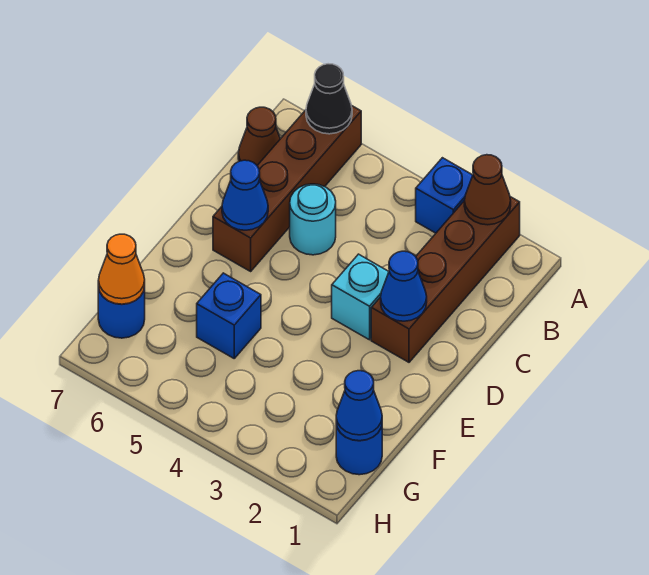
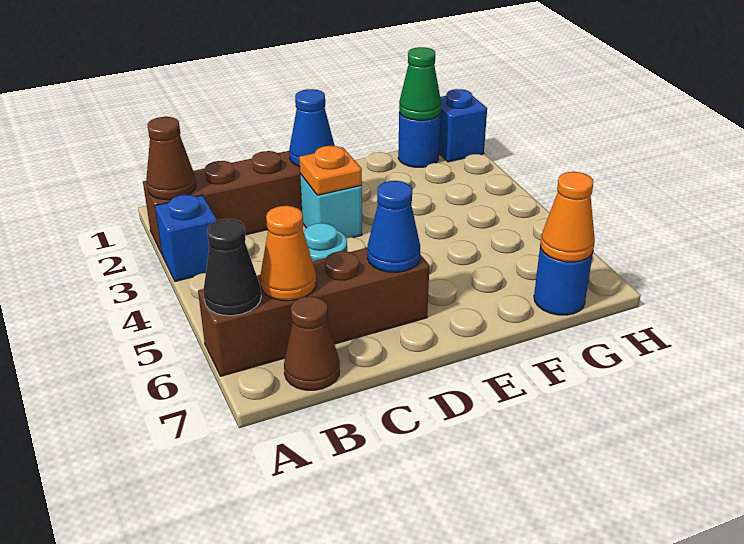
none -> orange cone B6 level 2
none -> orange plate D3 level 2
blue brick F5 level 1 -> blue brick H1 level 1
blue cone G1 level 2 -> green cone G1 level 2

